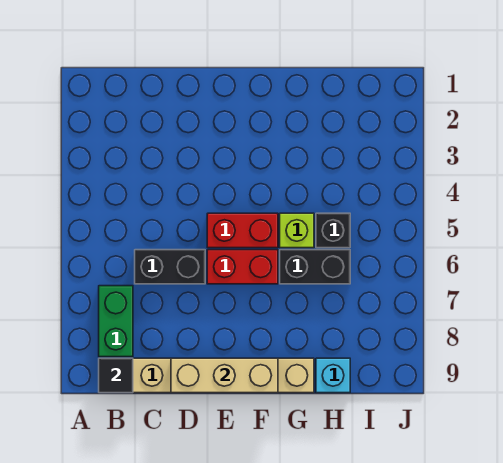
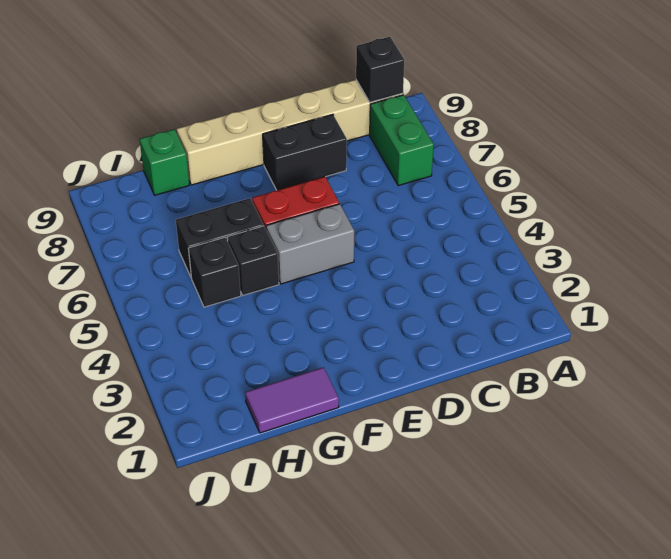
black tile B9 level 2 -> black brick B9 level 2
black brick C6:D6 level 1 -> black brick D8:E8 level 1
tan brick D9:F9 level 2 -> none
red brick E5:F5 level 1 -> grey brick E5:F5 level 1
none -> purple tile G1:H1 level 1
lime brick G5 level 1 -> black brick G5 level 1
cyan brick H9 level 1 -> green brick H9 level 1

